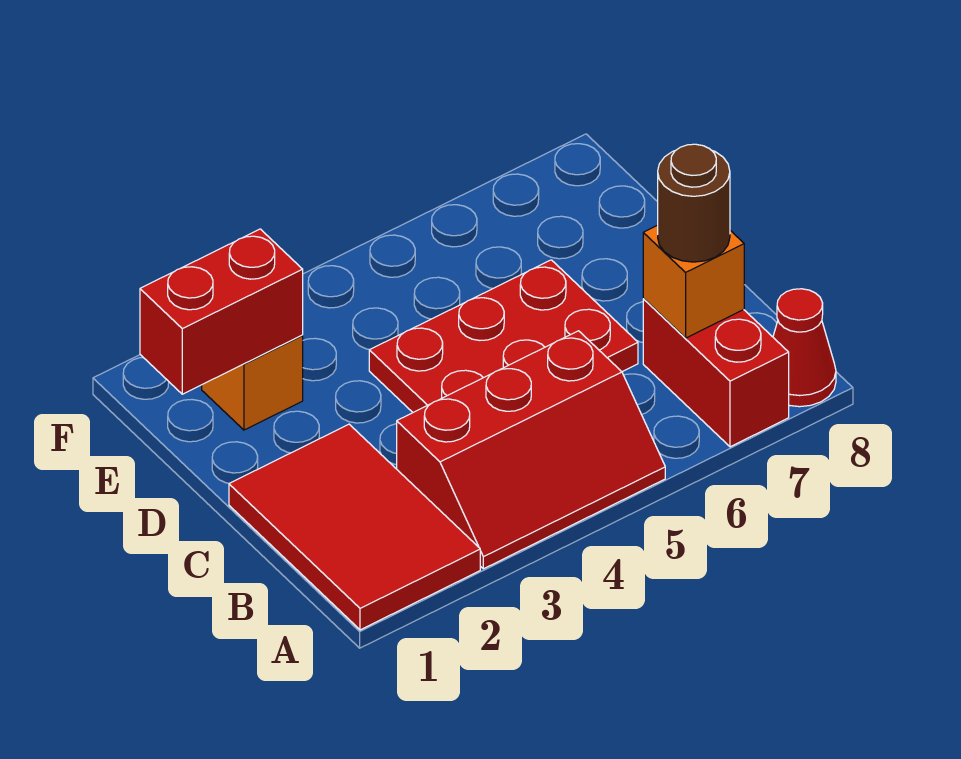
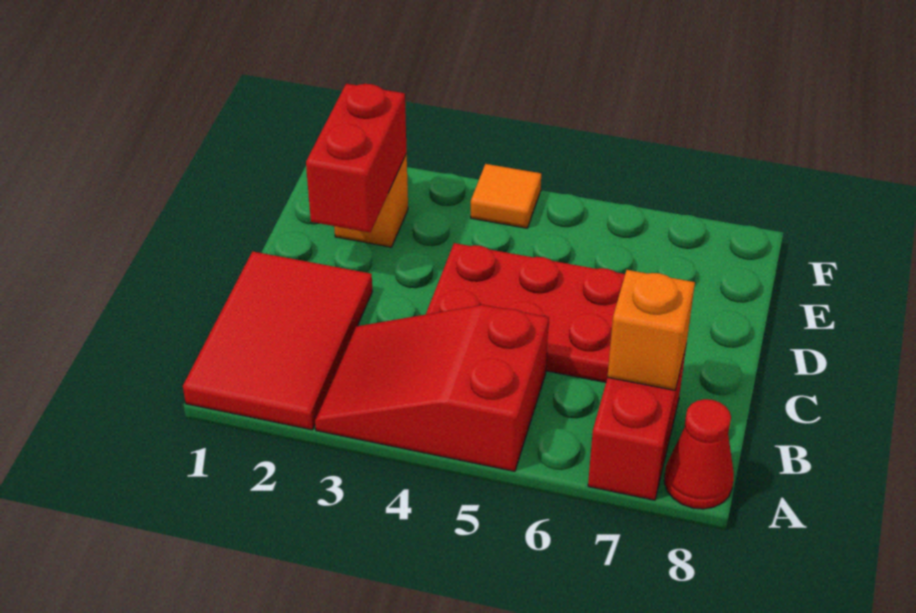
red slope A3:B5 level 1 top B -> red slope A3:B5 level 1 top 5
brown round brick B7 level 3 -> none
red brick E1:E2 level 2 -> red brick D2:E2 level 2
none -> orange tile F4 level 1

